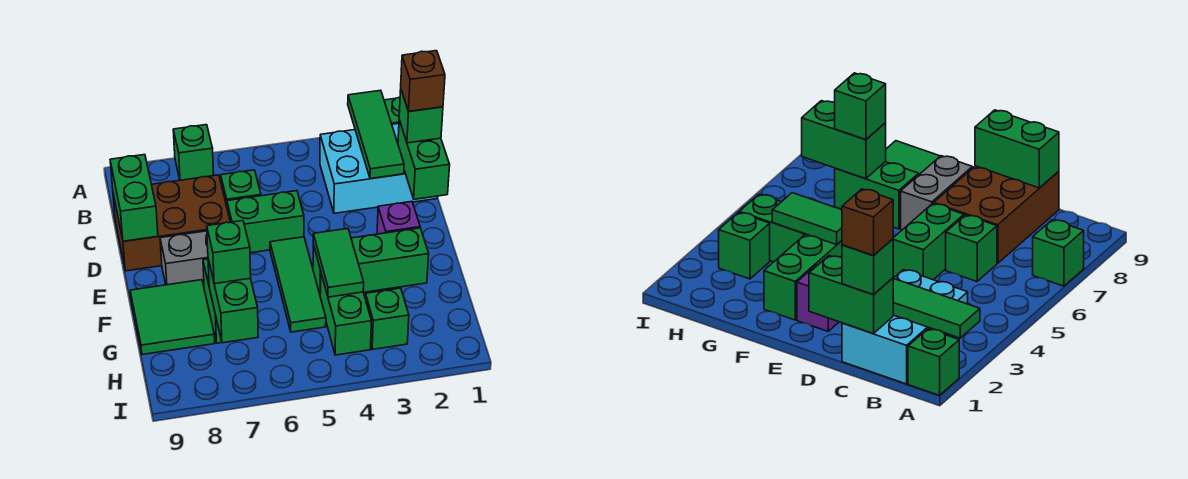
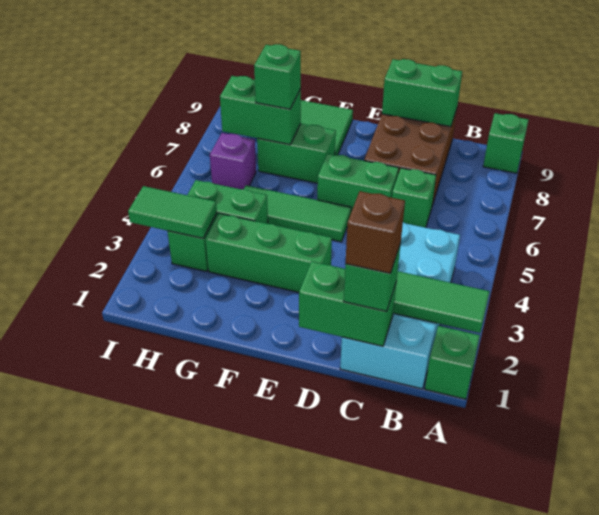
green brick A7 level 1 -> green brick A9 level 1
cyan brick B1:C3 level 1 -> cyan brick B1:C4 level 1
green brick D5:D6 level 1 -> green brick D6:E6 level 1
purple brick E2 level 1 -> purple brick H6 level 1
grey brick E7:E8 level 1 -> none
green brick F2:F4 level 1 -> green brick E3:G3 level 1
green tile F4:G4 level 2 -> green tile H3:I3 level 2

